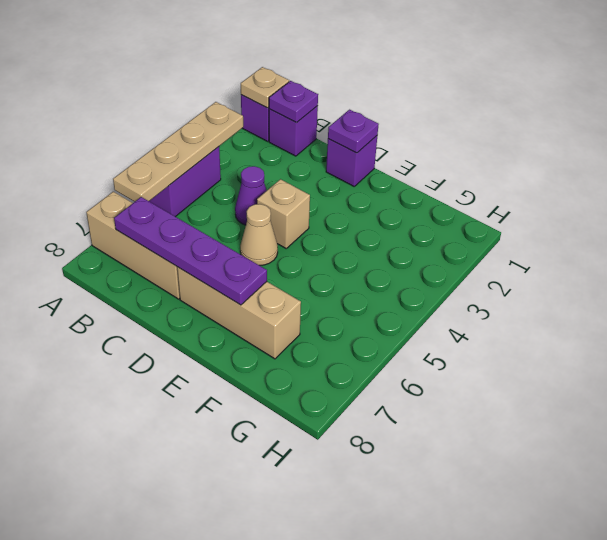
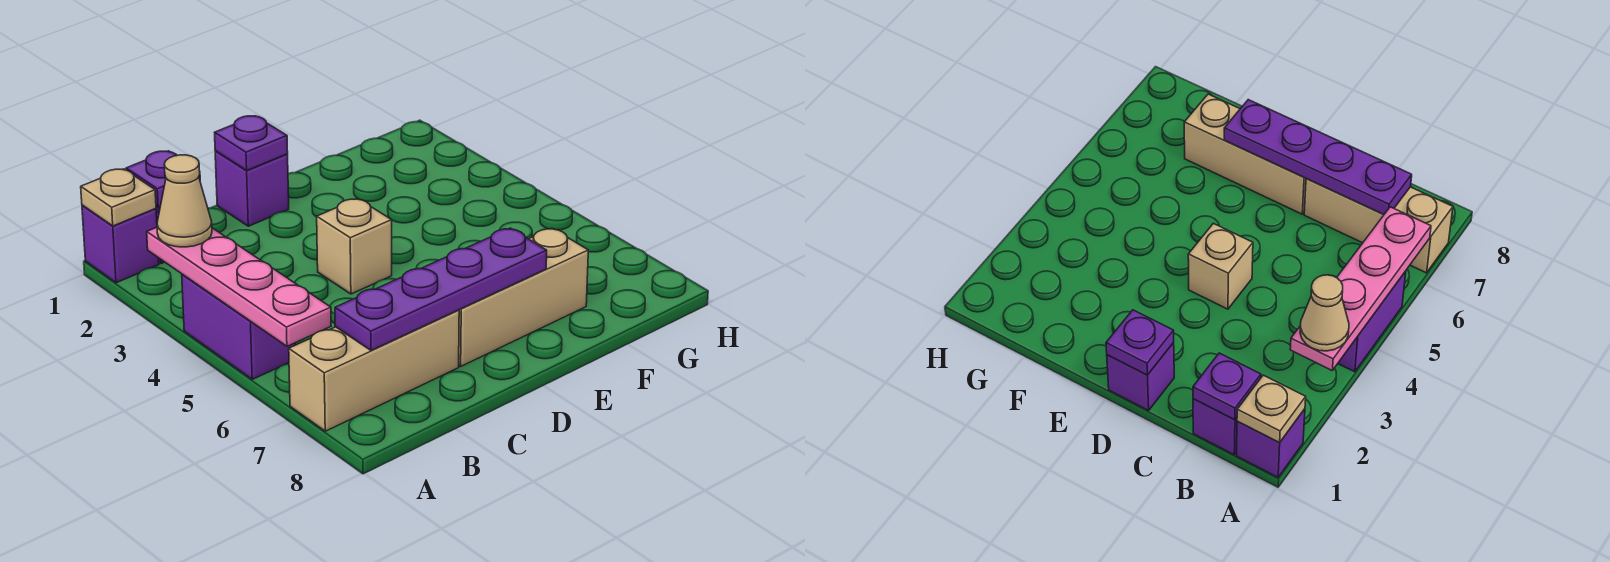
tan plate A3:A6 level 2 -> pink plate A3:A6 level 2
purple cone C4 level 1 -> none
tan cone D5 level 1 -> tan cone A3 level 3

